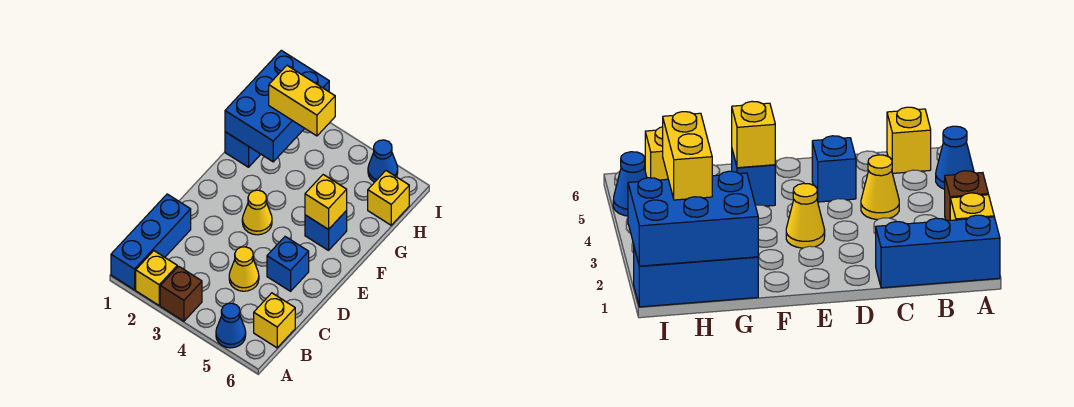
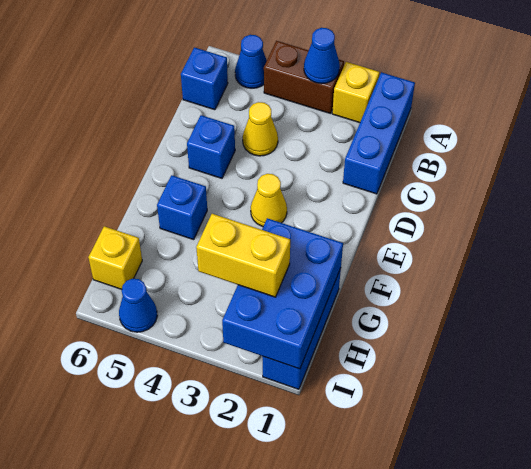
brown brick A3 level 1 -> brown brick A3:A4 level 1
none -> blue cone A3 level 2
yellow brick B6 level 1 -> blue brick B6 level 1
yellow brick F5 level 2 -> none

